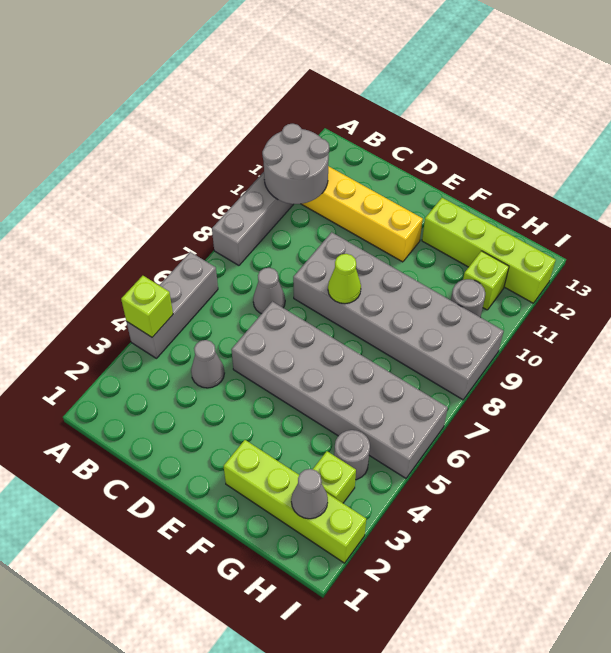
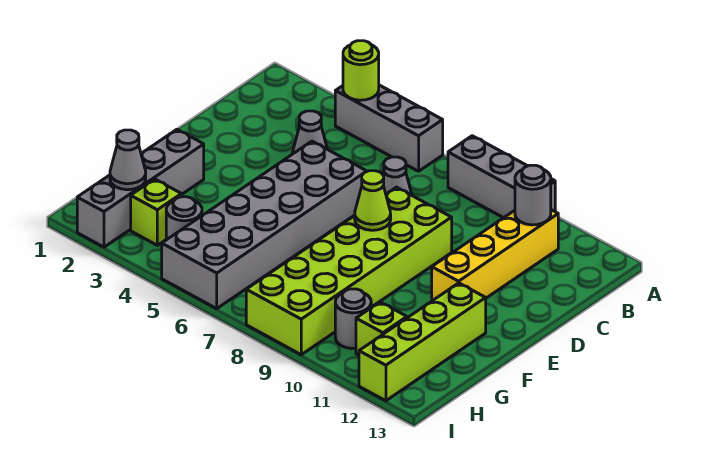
lime brick A4 level 2 -> lime round brick A4 level 2
grey round brick A10:B11 level 2 -> grey round brick B11 level 2
grey brick D8:I9 level 1 -> lime brick D8:I9 level 1
lime brick F2:I2 level 1 -> grey brick F2:I2 level 1

